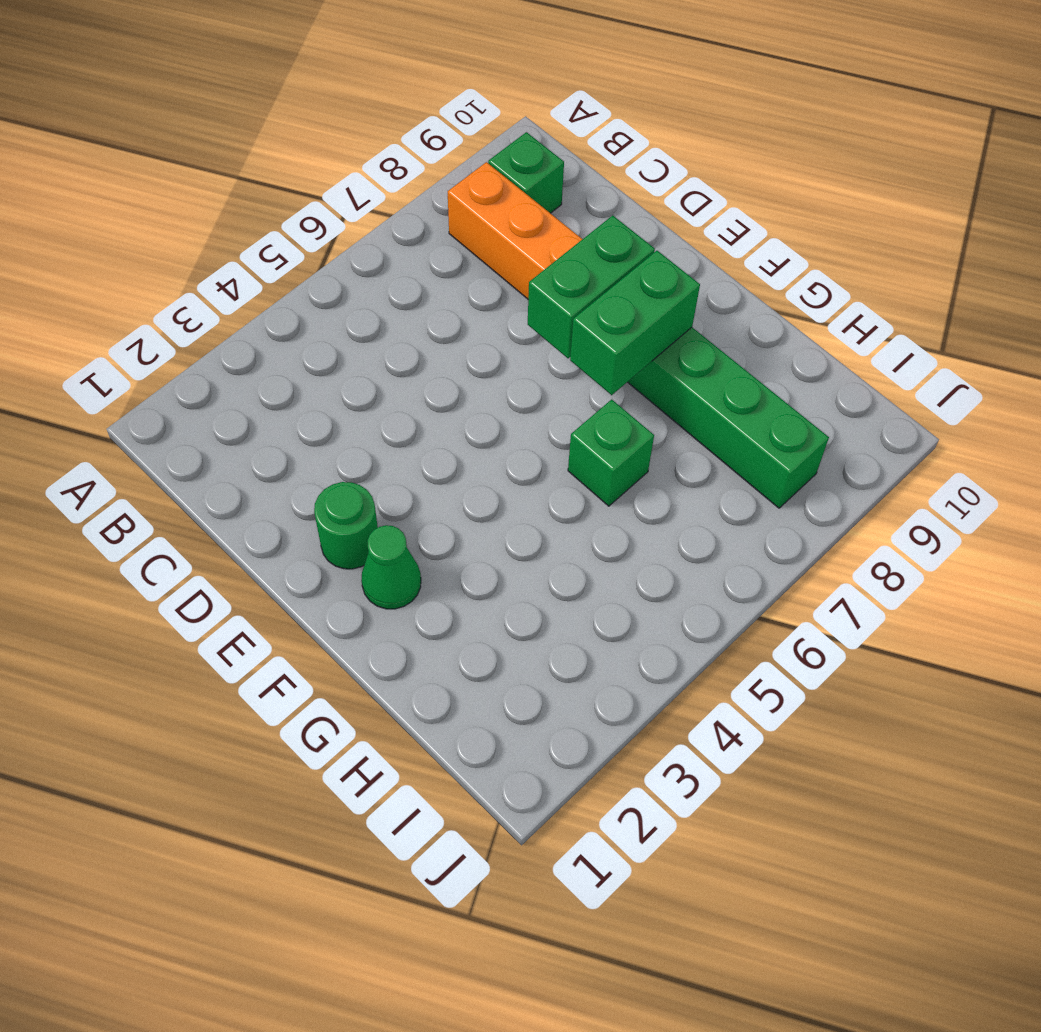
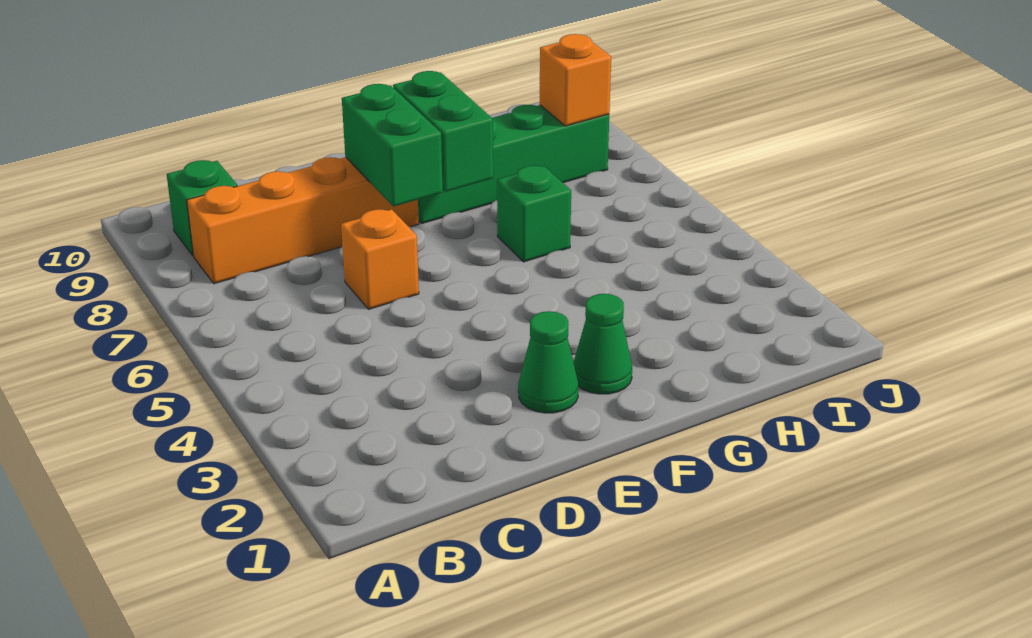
none -> orange brick D6 level 1
green round brick E2 level 1 -> green cone E2 level 1
none -> orange brick I8 level 2

